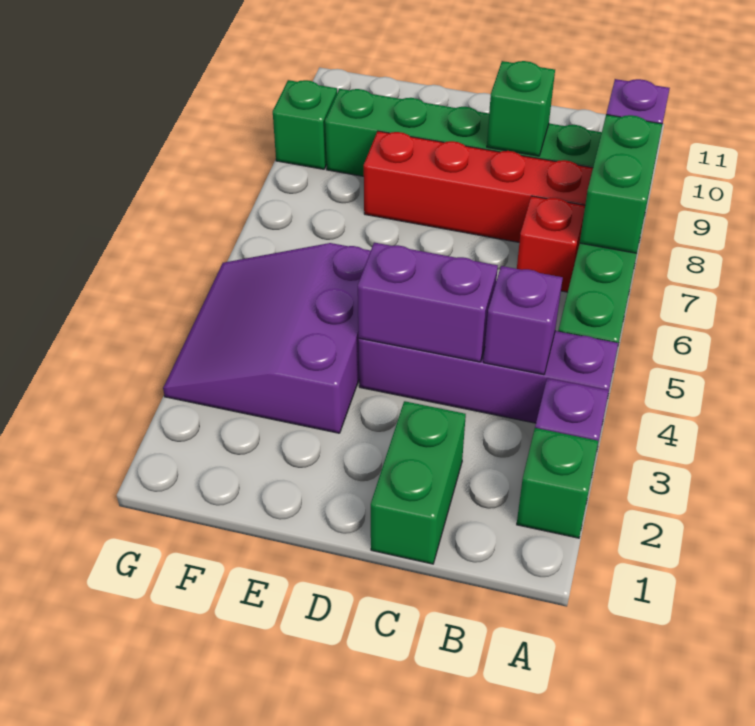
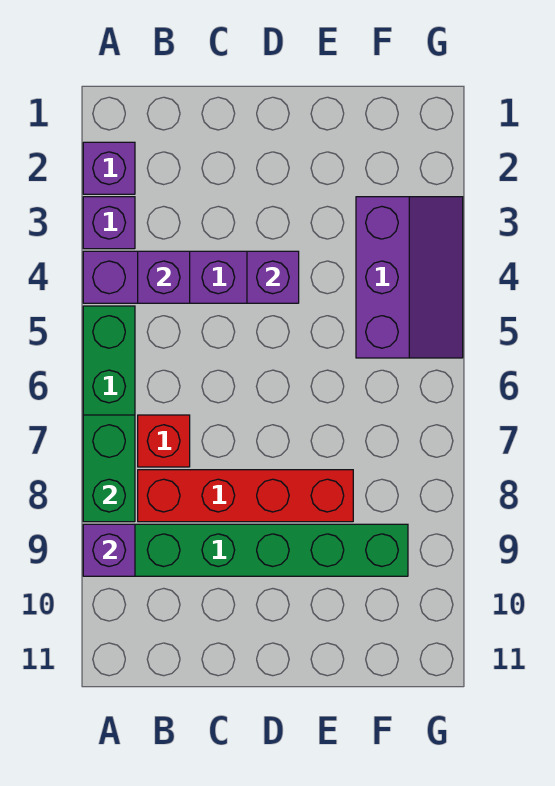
green brick A2 level 1 -> purple brick A2 level 1
green brick C1:C2 level 1 -> none
purple brick C4:D4 level 2 -> purple brick D4 level 2
green brick C9 level 2 -> none
purple slope E3:G5 level 1 top E -> purple slope F3:G5 level 1 top F
green brick G9 level 1 -> none

